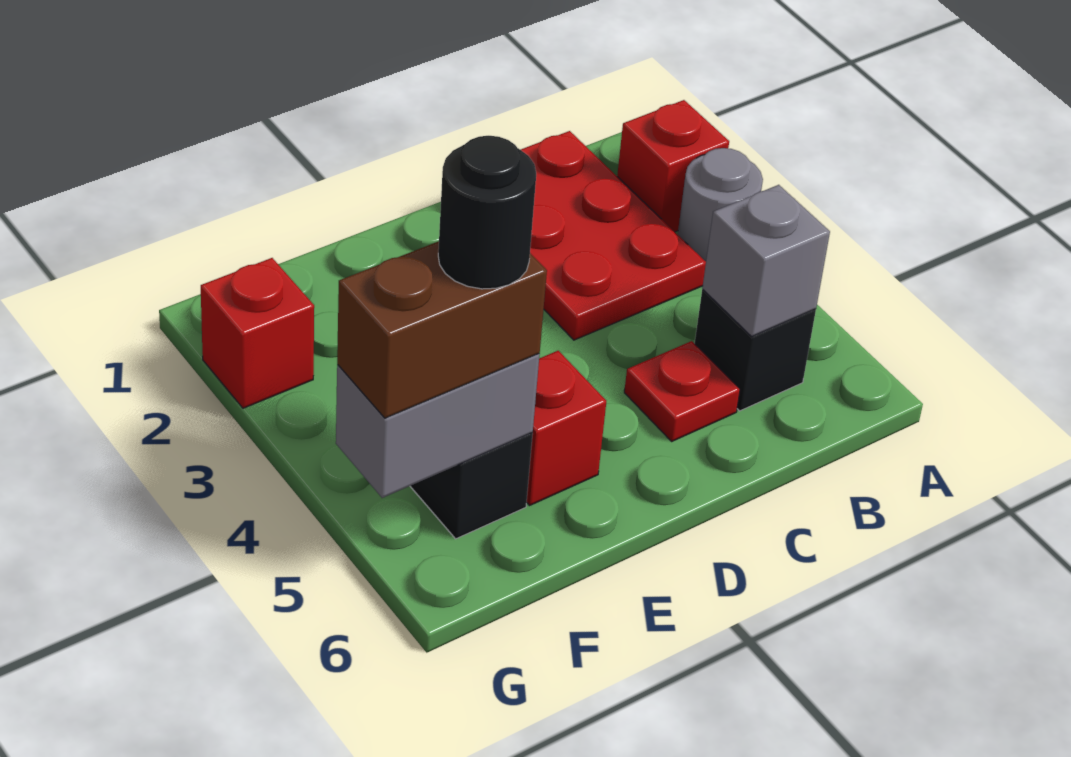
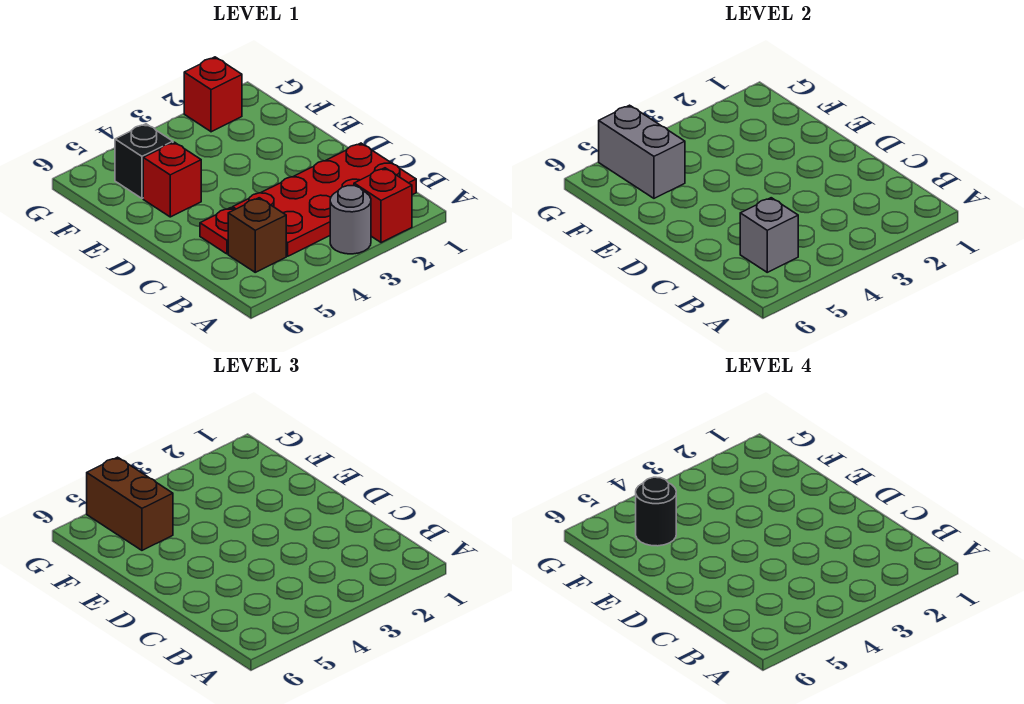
red plate B1:C3 level 1 -> red plate B1:C4 level 1
black brick B5 level 1 -> brown brick B5 level 1

